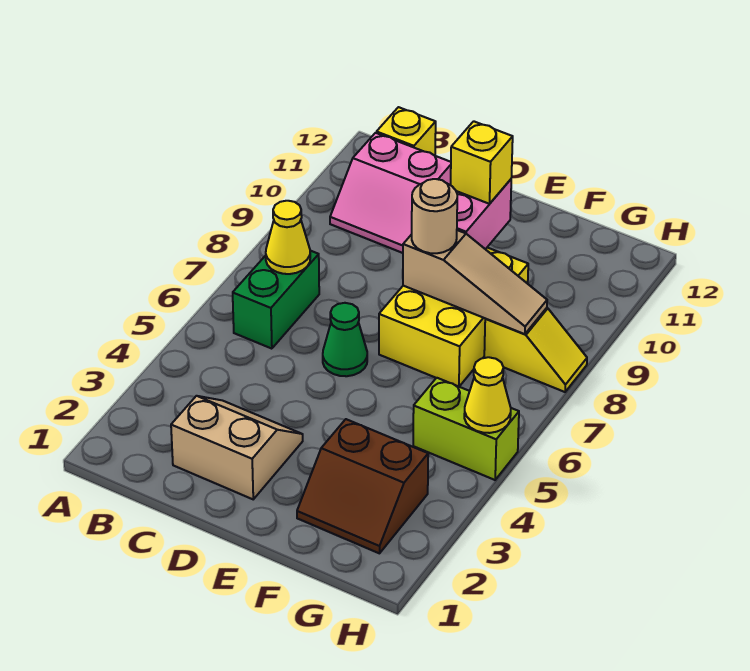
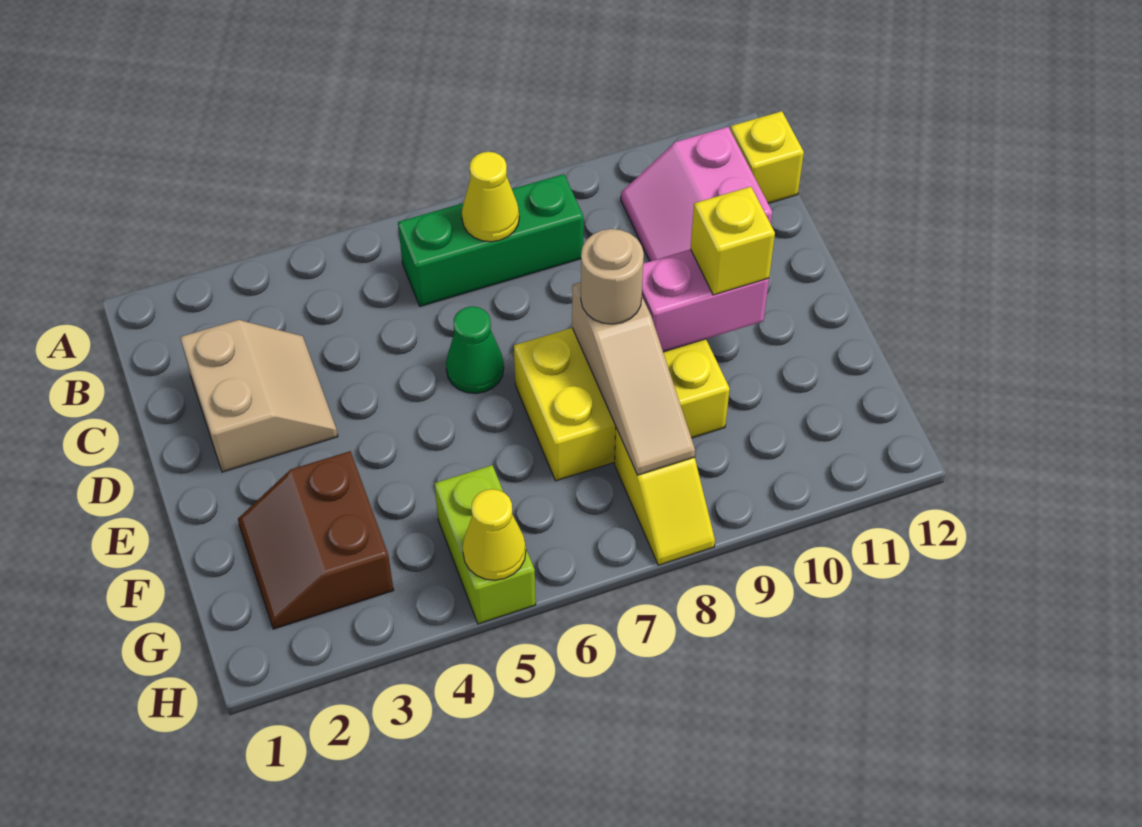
green brick B6:B7 level 1 -> green brick B6:B8 level 1

